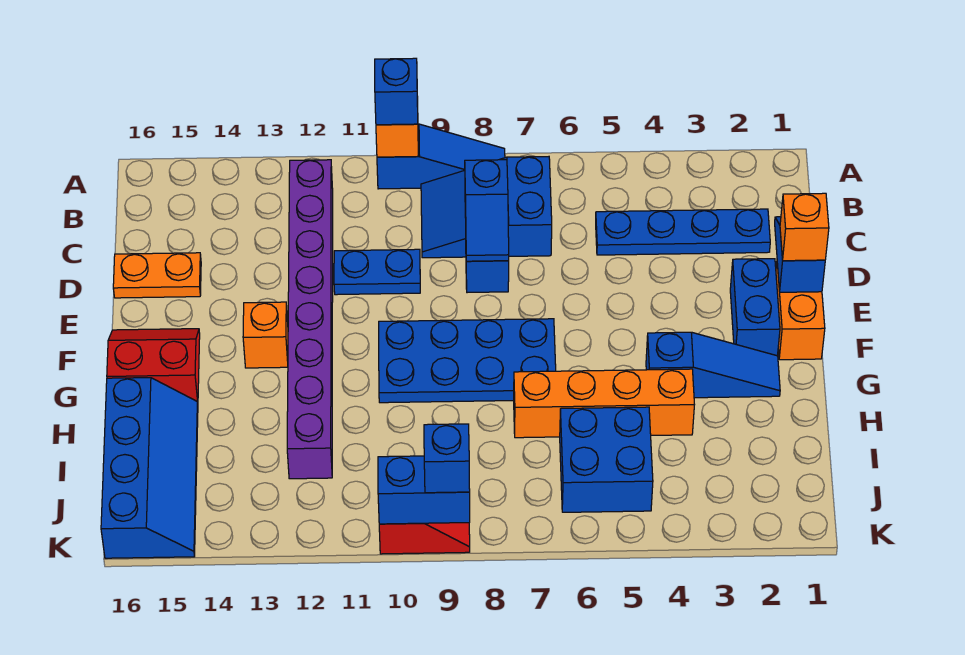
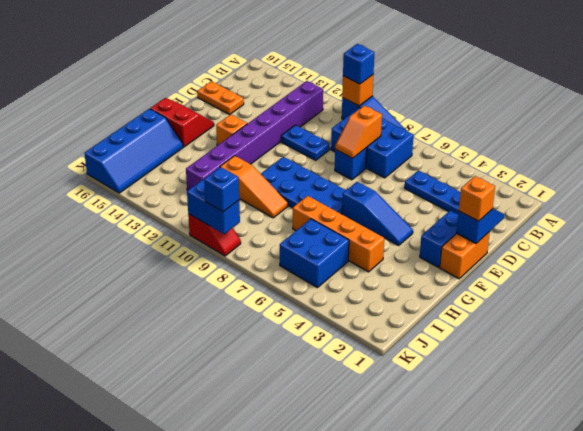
blue slope B7:C9 level 1 top 7 -> blue brick B7:C9 level 1
blue slope C8:D8 level 2 top C -> orange slope C8:D8 level 2 top C
blue slope G2:G4 level 1 top 4 -> blue slope F4:F6 level 1 top 6
none -> orange slope H9:H11 level 1 top 11

